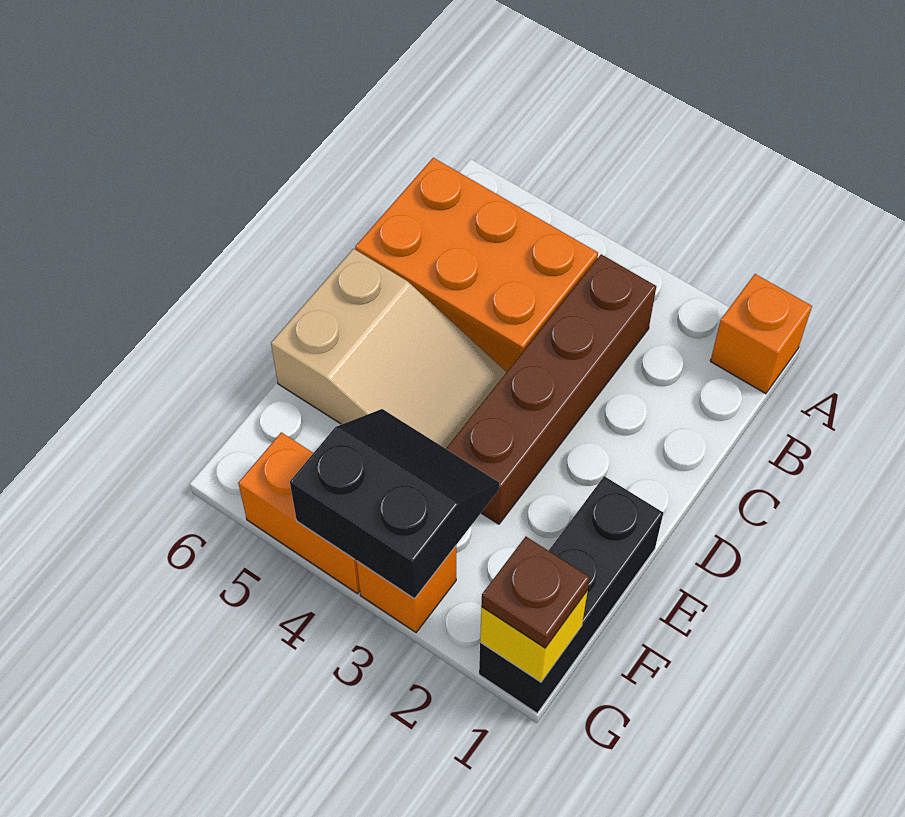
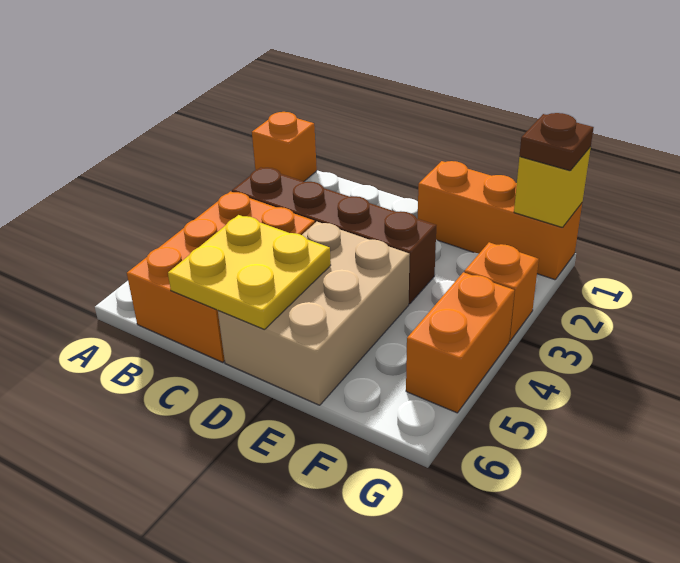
none -> yellow plate C5:D6 level 2
tan slope D4:E6 level 1 top 6 -> tan brick D4:E6 level 1
black brick E1:G1 level 1 -> orange brick E1:G1 level 1
black slope F3:G4 level 2 top G -> none

